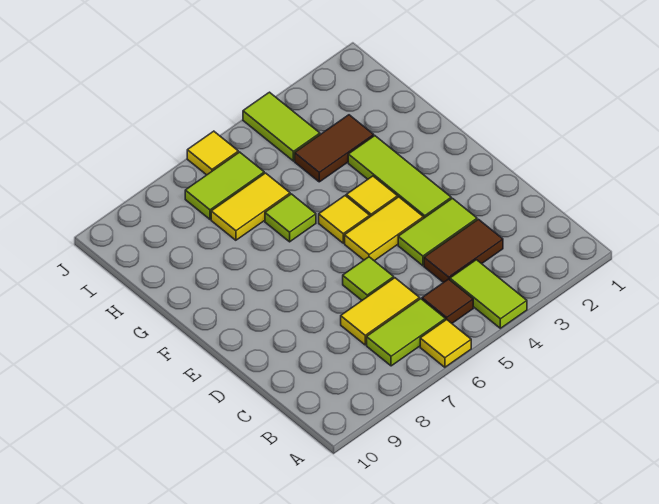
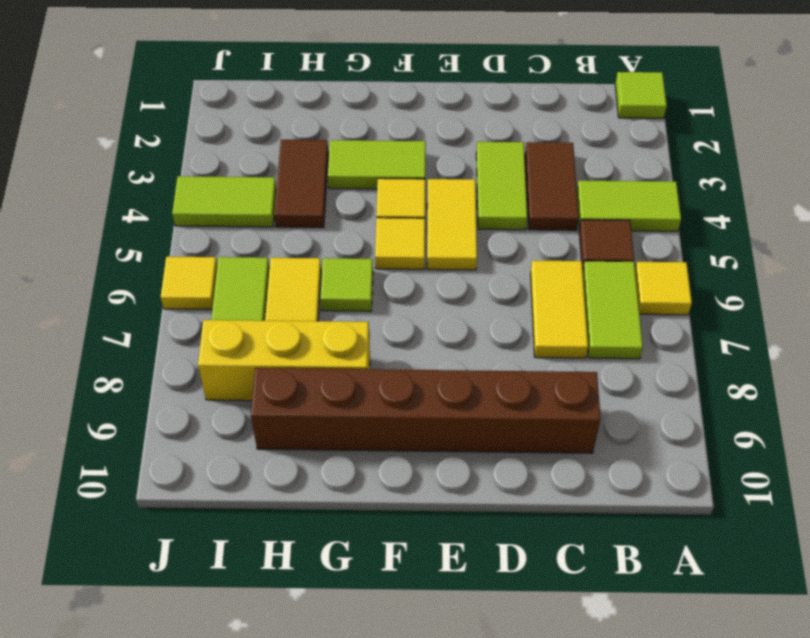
none -> brown brick C9:H9 level 1
lime tile D6 level 1 -> lime tile A1 level 1
lime tile E3:G3 level 1 -> lime tile F3:G3 level 1
none -> yellow brick G8:I8 level 1

